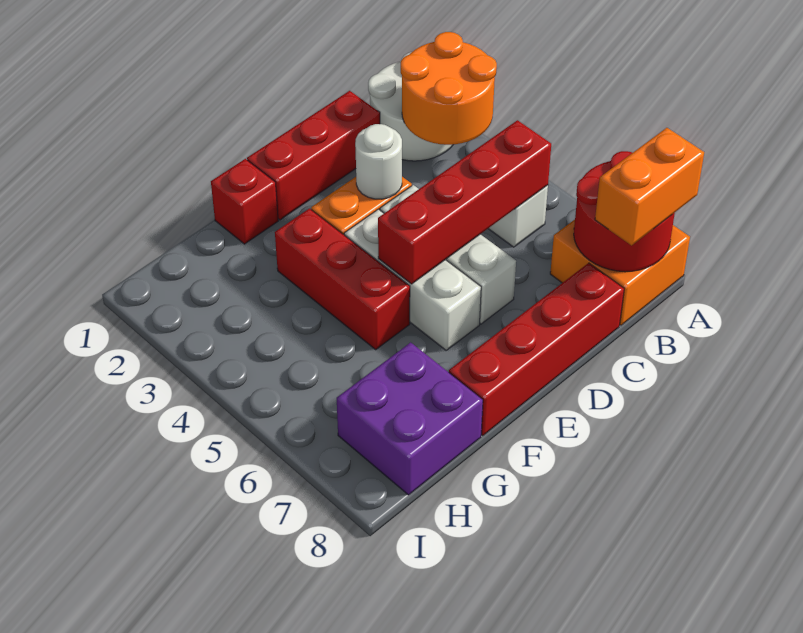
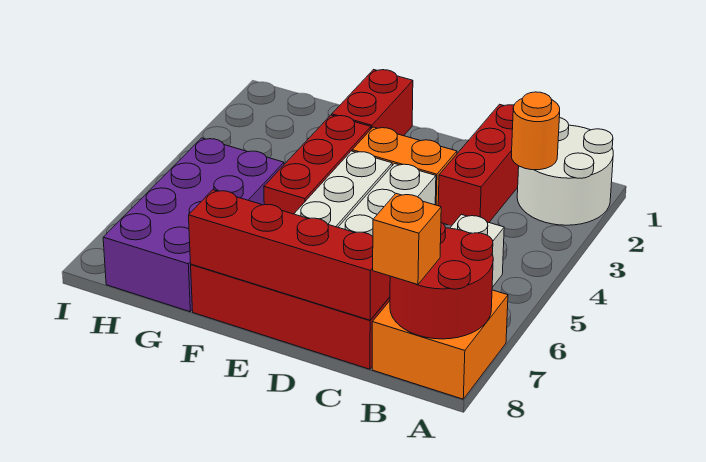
orange round brick A2:B3 level 2 -> orange round brick B2 level 2
orange brick A8:B8 level 3 -> orange brick B8 level 3
red brick B5:E5 level 2 -> red brick C8:F8 level 2
red brick C1:E1 level 1 -> red brick C1:C3 level 1
white round brick D3 level 2 -> none
red brick F1 level 1 -> red brick F1:F2 level 1
purple brick G7:H8 level 1 -> purple brick G5:H8 level 1

